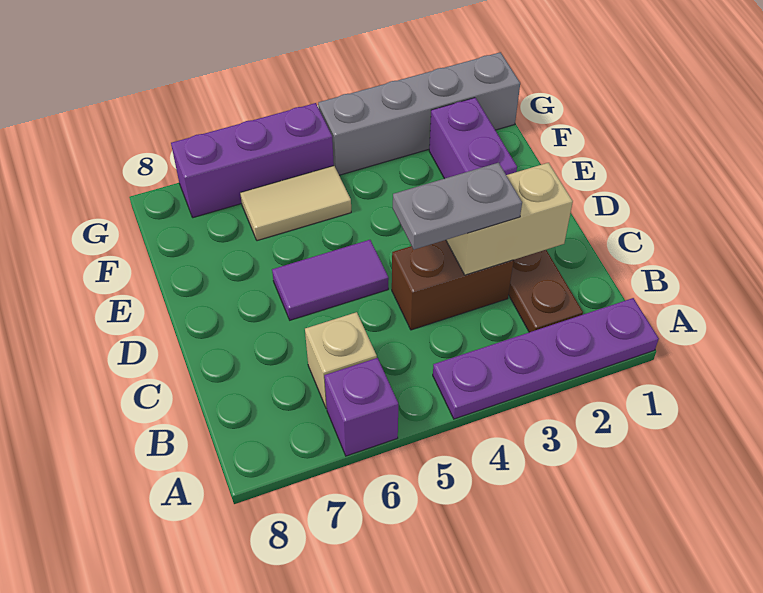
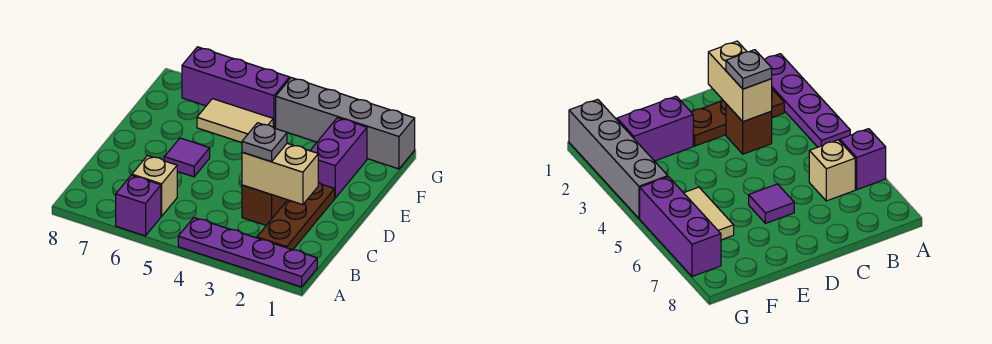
brown brick C3:C4 level 1 -> brown brick C3 level 1
grey plate C3:C4 level 3 -> grey plate C3 level 3
purple tile D5:D6 level 1 -> purple tile D6 level 1

